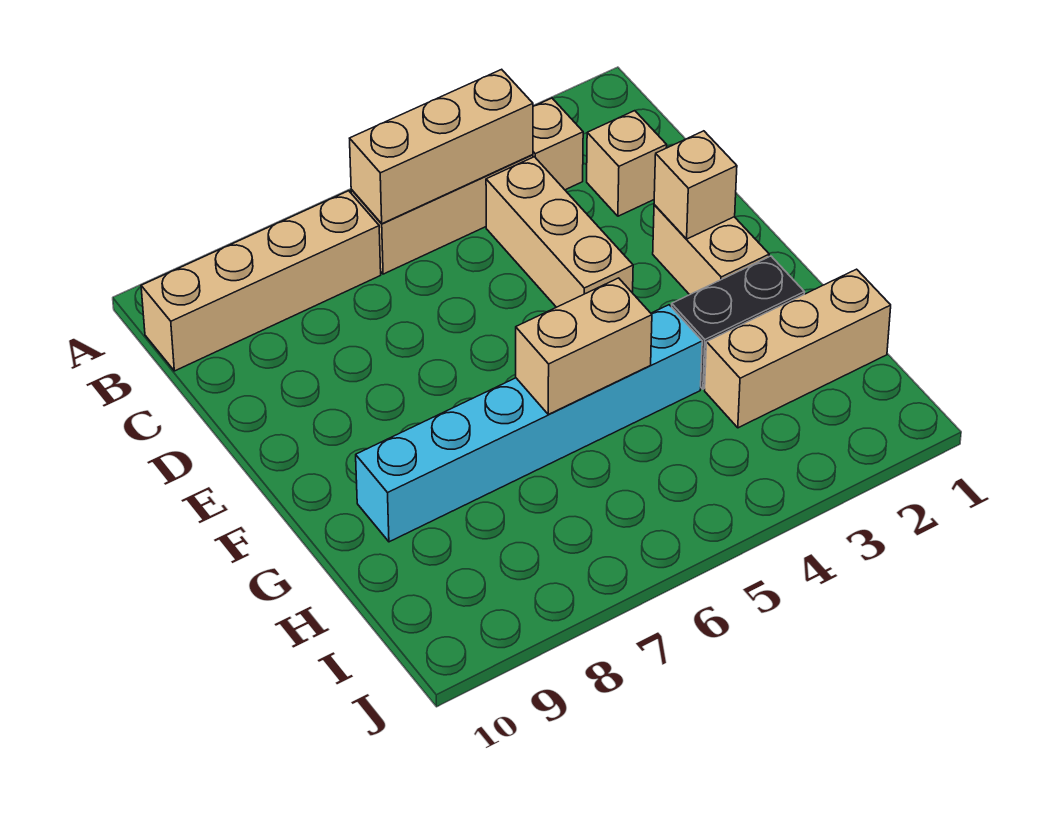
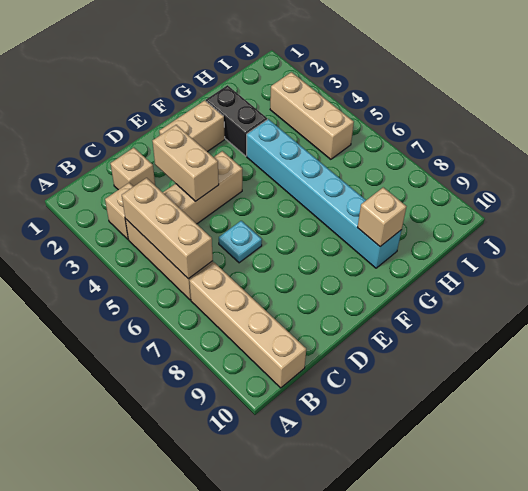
none -> cyan plate D6 level 1
tan brick E2 level 2 -> tan brick G9 level 2
tan brick G5:G6 level 2 -> tan brick D3:D4 level 2
tan brick H1:H3 level 1 -> tan brick I3:I5 level 1

